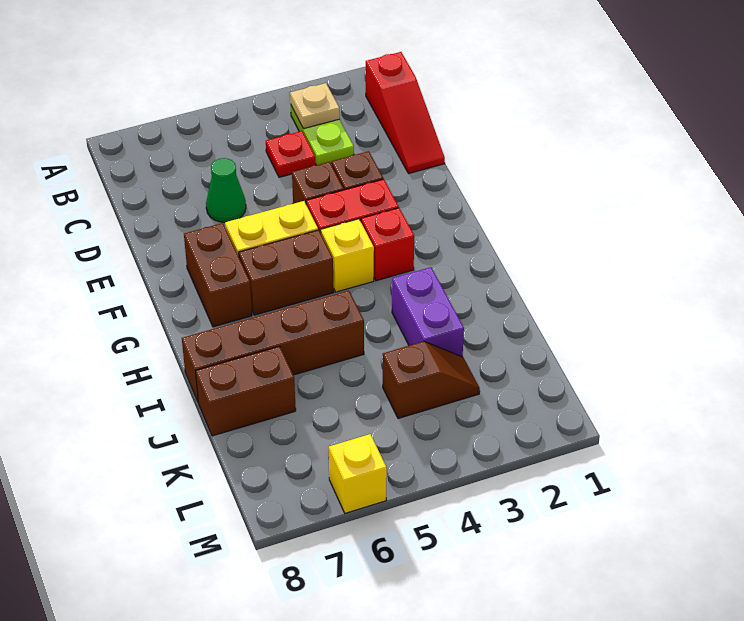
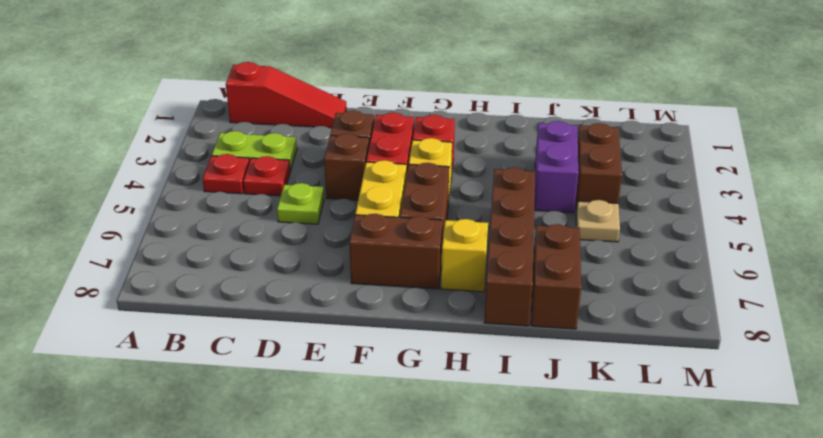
tan plate B3 level 2 -> tan plate K5 level 1
none -> red plate B4 level 1
none -> lime plate D5 level 1
green cone D6 level 1 -> none
purple brick I3:J3 level 1 -> purple brick J3:J4 level 1
brown slope K3:K4 level 1 top 4 -> brown brick K3:K4 level 1
yellow brick M6 level 1 -> yellow brick H7 level 1

